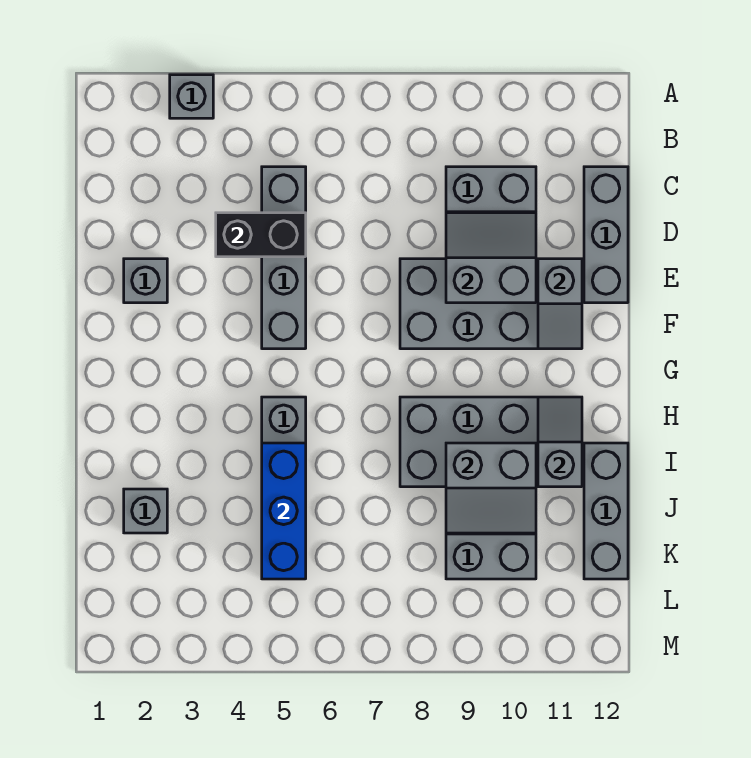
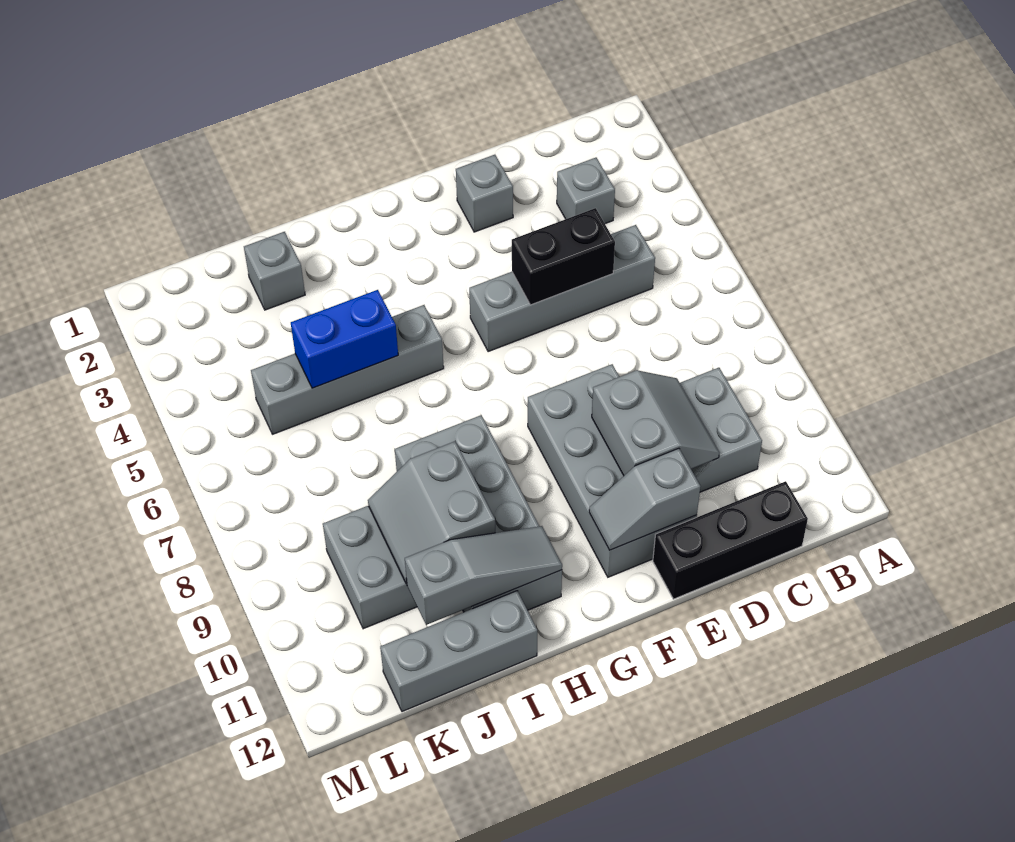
grey brick A3 level 1 -> grey brick C3 level 1
grey brick C12:E12 level 1 -> black brick C12:E12 level 1
black brick D4:D5 level 2 -> black brick D5:E5 level 2
grey slope H11:I11 level 2 top I -> grey slope H11:J11 level 2 top J
blue brick I5:K5 level 2 -> blue brick I5:J5 level 2

